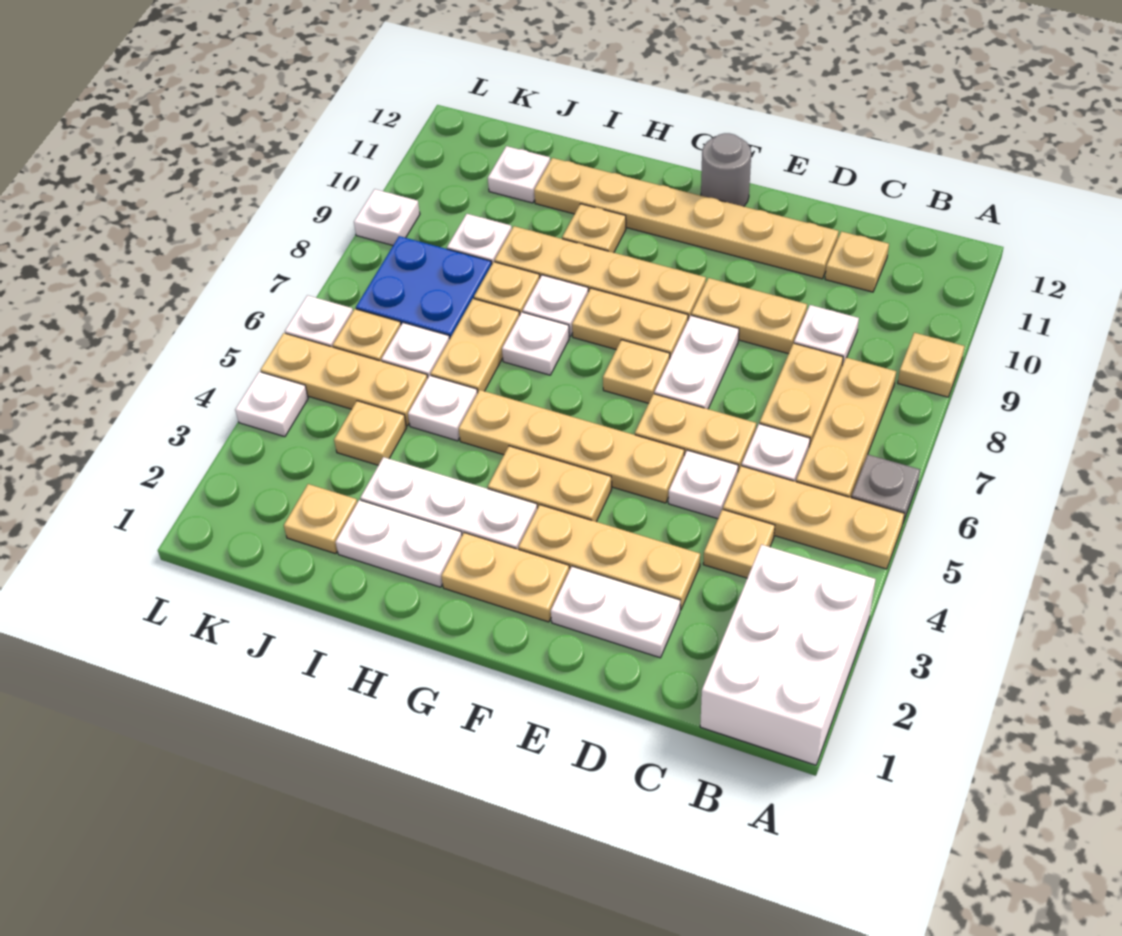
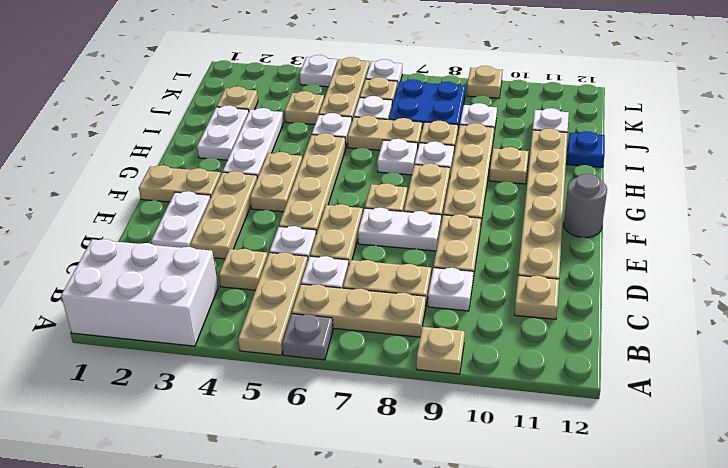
tan plate F2:G2 level 1 -> tan plate F1:F2 level 1
none -> blue plate I12 level 1
white plate L9 level 1 -> tan plate L9 level 1

